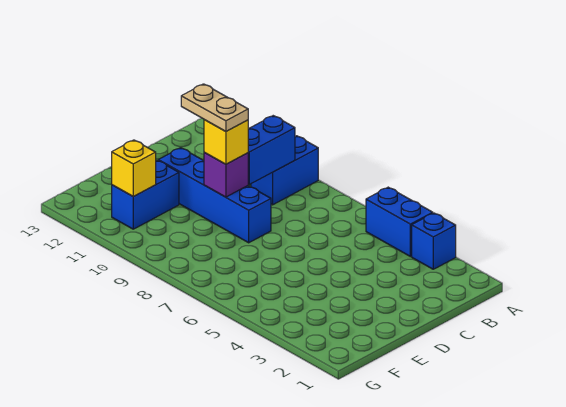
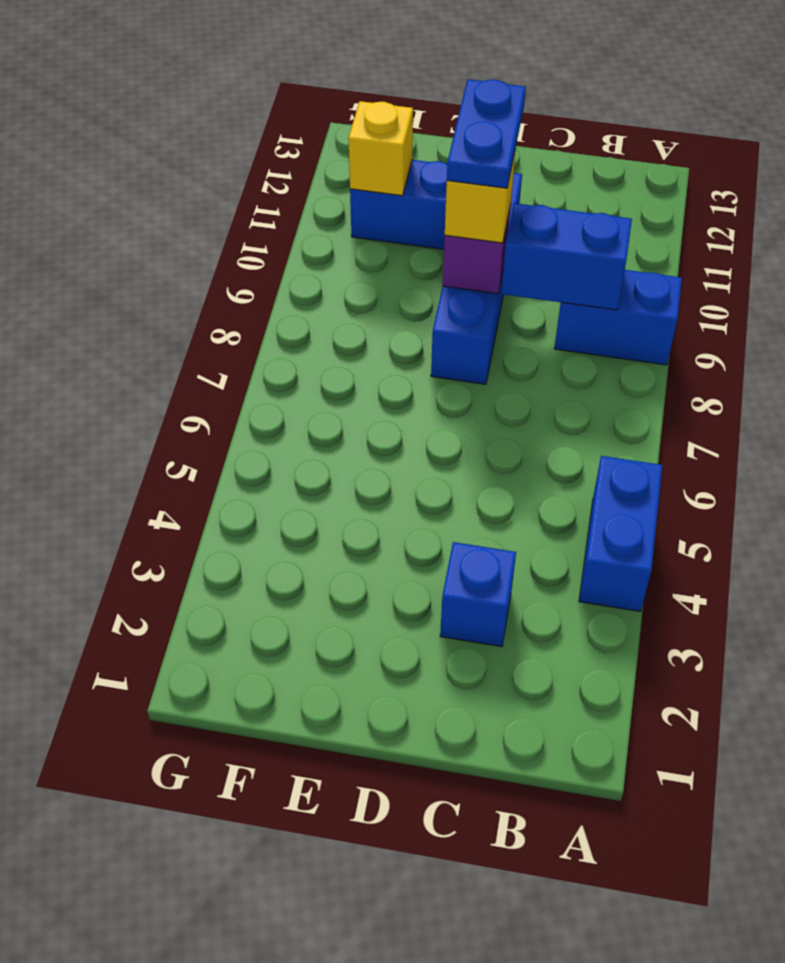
blue brick A3 level 1 -> blue brick C3 level 1
tan plate D9:D10 level 4 -> blue plate D9:D10 level 4

